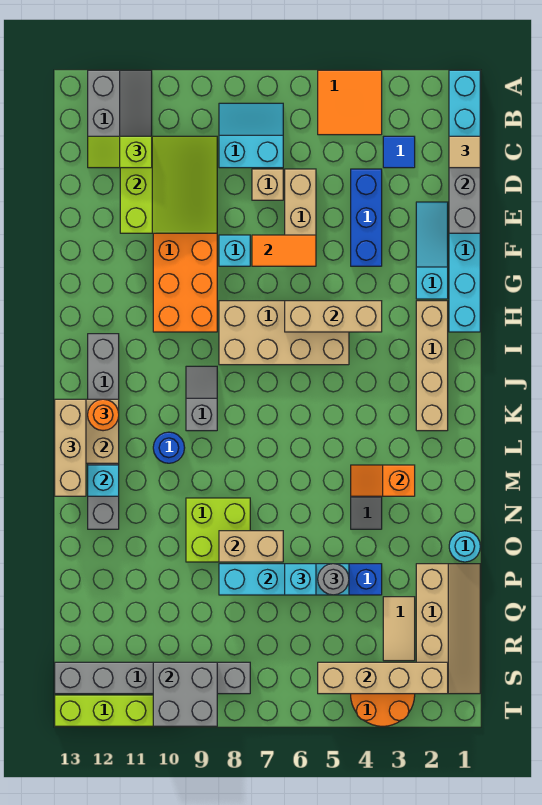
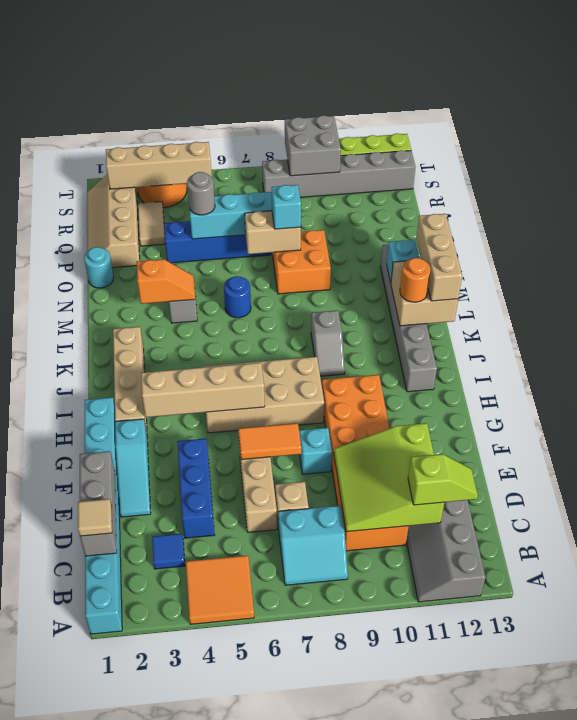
tan brick H4:H6 level 2 -> tan brick H3:H6 level 2
blue round brick L10 level 1 -> blue round brick M6 level 1
lime brick N8:O9 level 1 -> orange brick N8:O9 level 1
cyan brick P6 level 3 -> cyan brick O8 level 3

